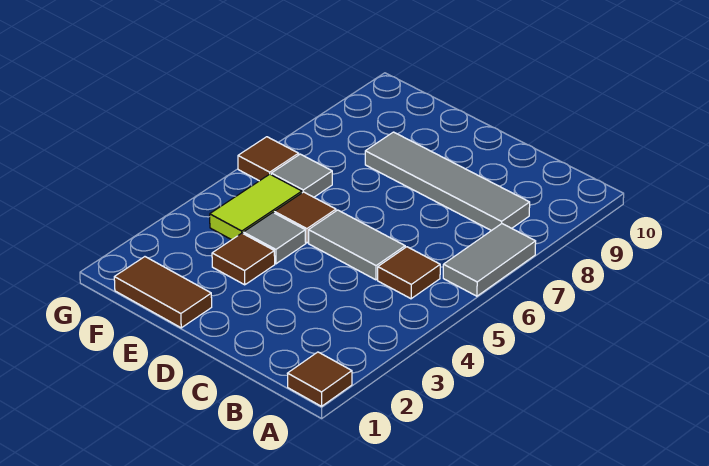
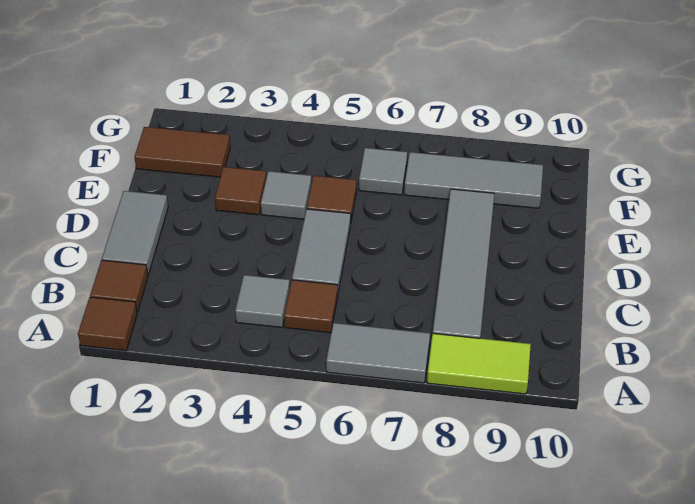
none -> grey tile B4 level 1
none -> grey tile C1:D1 level 1
brown tile E1:F1 level 1 -> brown tile F1:F2 level 1
lime tile F4:F5 level 1 -> lime tile A8:A9 level 1
none -> grey tile F7:F9 level 1
brown tile G6 level 1 -> brown tile B1 level 1

